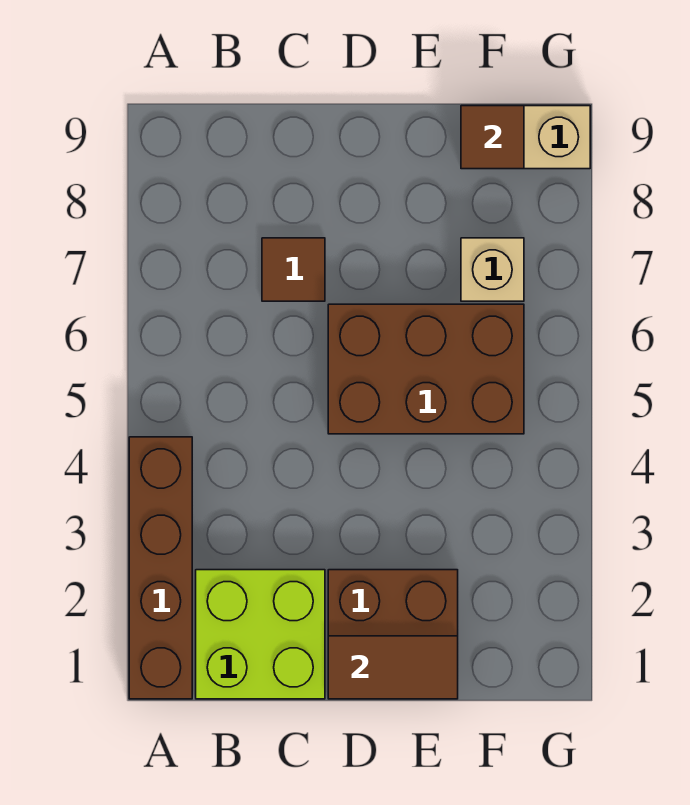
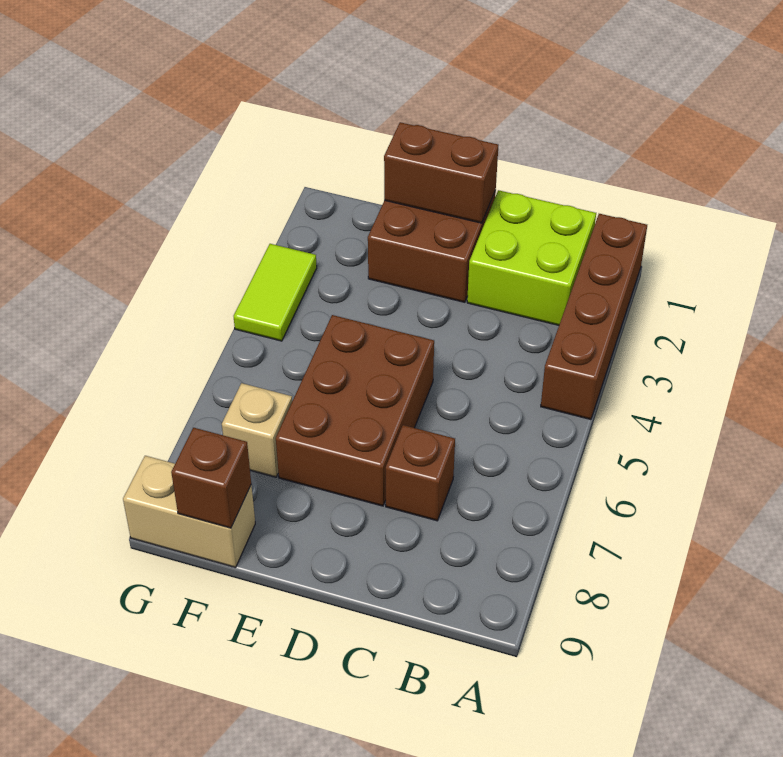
brown tile C7 level 1 -> brown brick C7 level 1
brown tile D1:E1 level 2 -> brown brick D1:E1 level 2
brown brick D5:F6 level 1 -> brown brick D5:E7 level 1
brown tile F9 level 2 -> brown brick F9 level 2
none -> lime tile G3:G4 level 1

